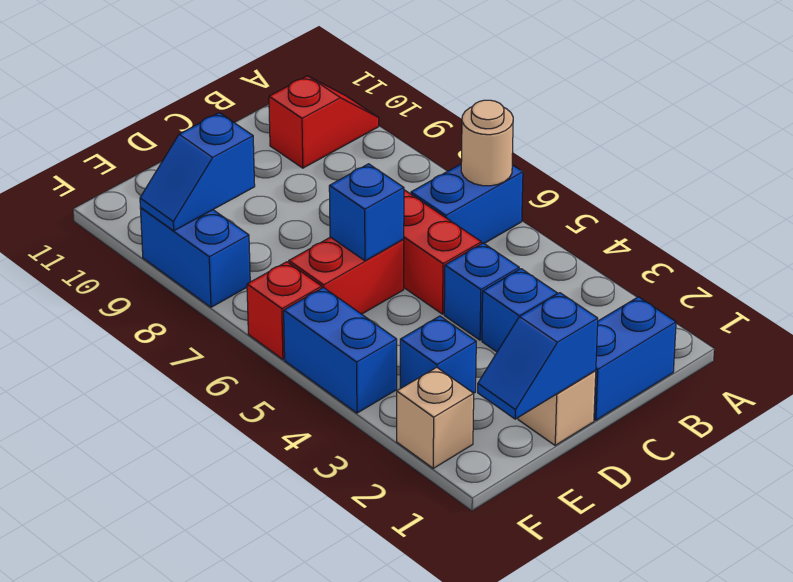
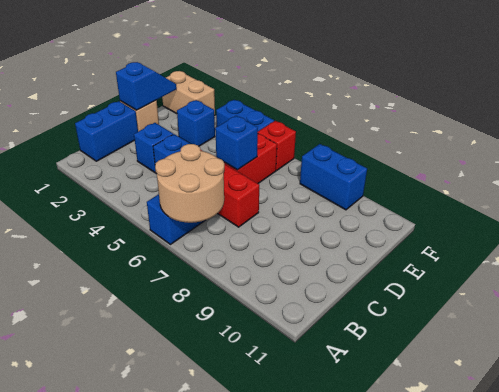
tan round brick A6 level 2 -> tan round brick A6:B7 level 2
red slope A10:B10 level 1 top B -> none
blue slope E9:F9 level 2 top E -> none
tan brick F2 level 1 -> tan brick F1:F2 level 1

